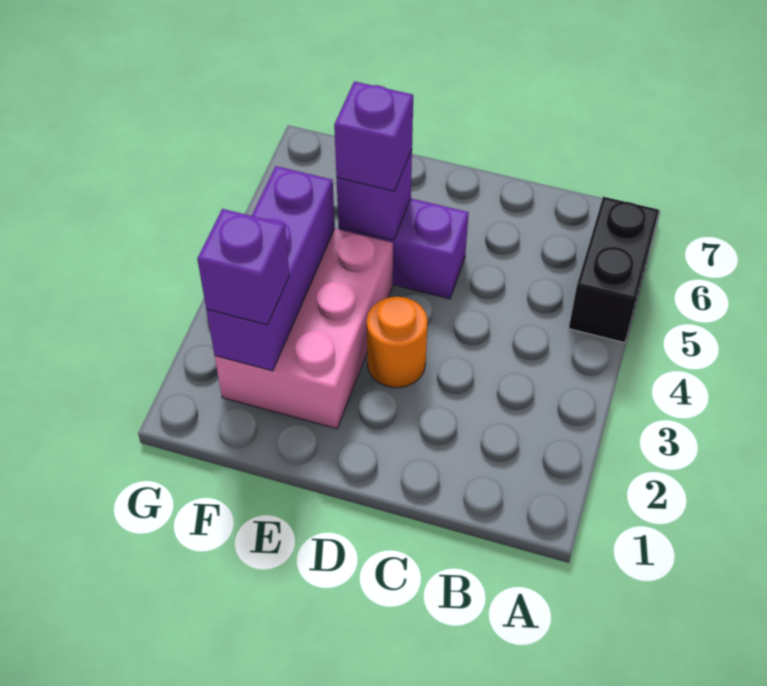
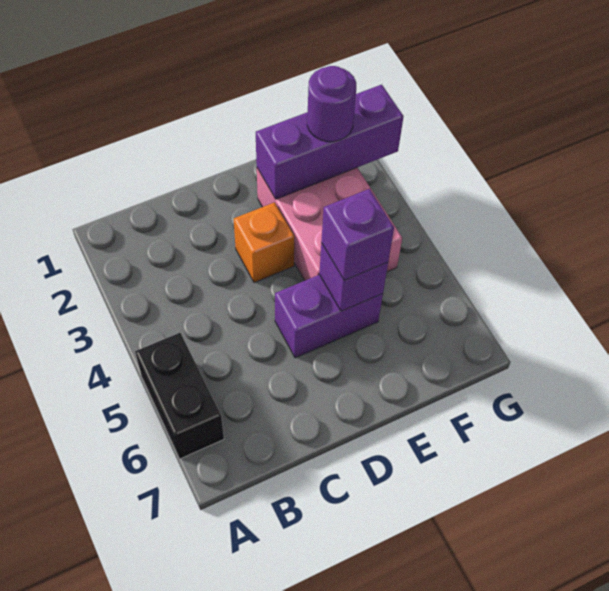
orange round brick D3 level 1 -> orange brick D3 level 1
purple brick F2:F4 level 2 -> purple brick E2:G2 level 2
purple brick F2 level 3 -> purple round brick F2 level 3

